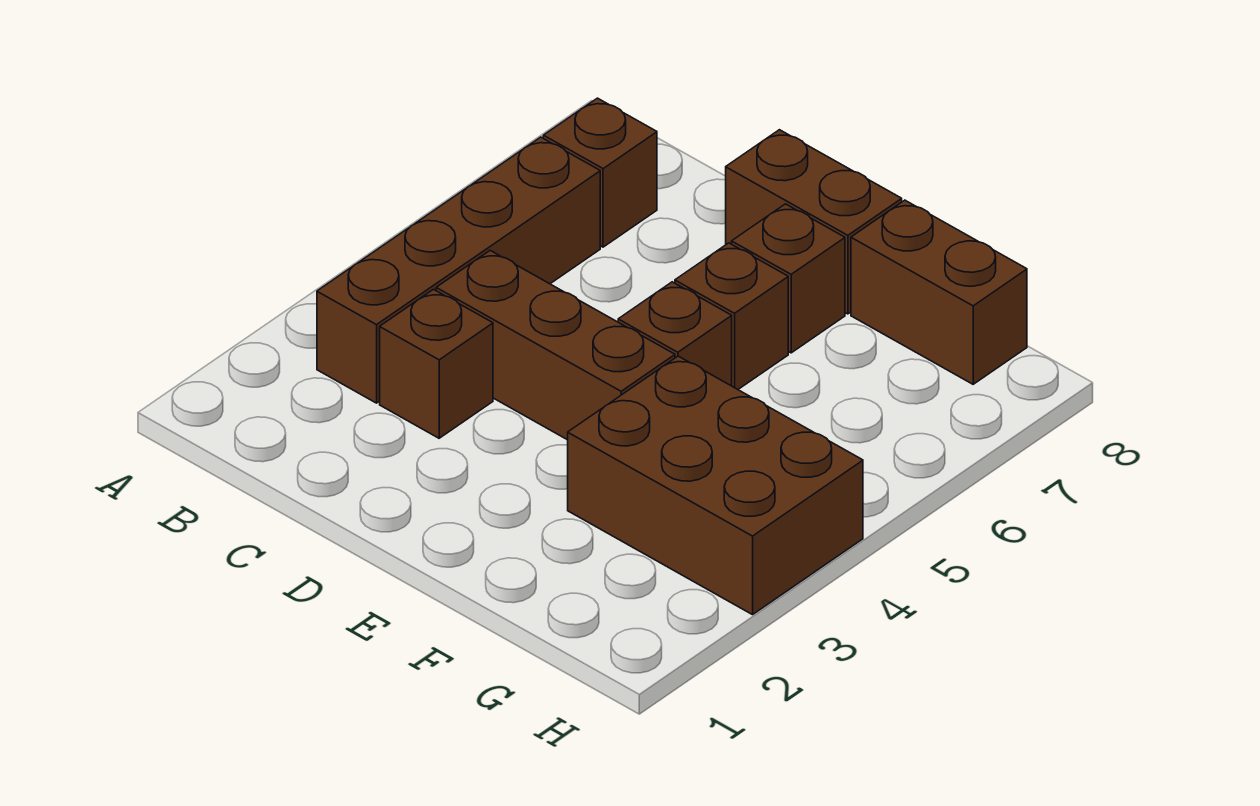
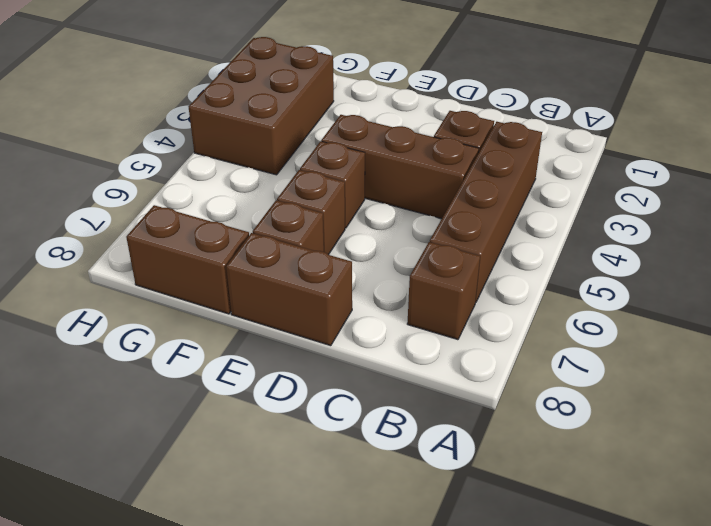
brown brick F3:H4 level 1 -> brown brick G2:H4 level 1

